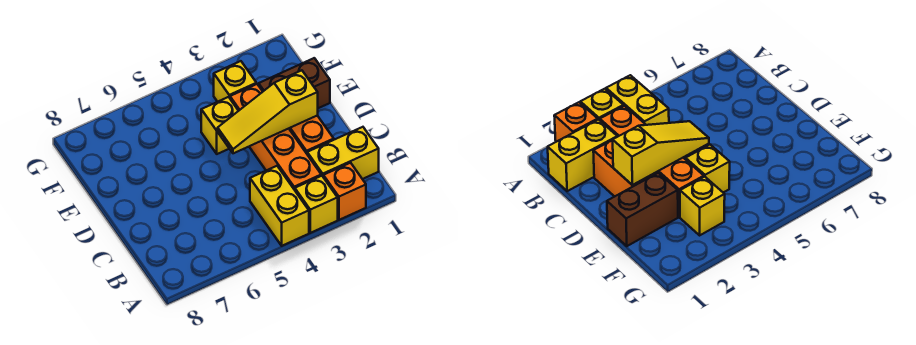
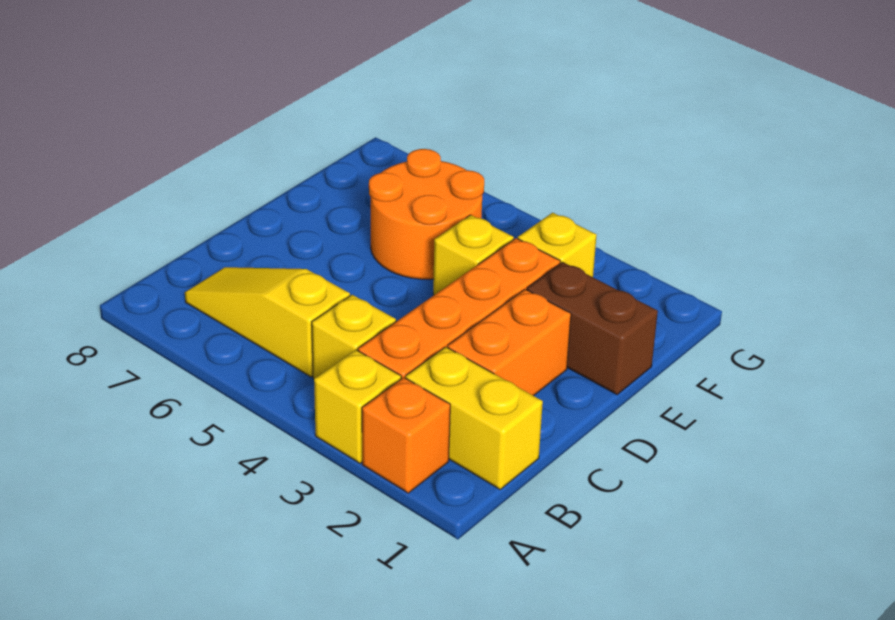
yellow brick A4:B4 level 1 -> yellow brick B4 level 1
yellow slope D2:D4 level 2 top 2 -> yellow slope B5:B7 level 1 top 5
none -> orange round brick E5:F6 level 1

